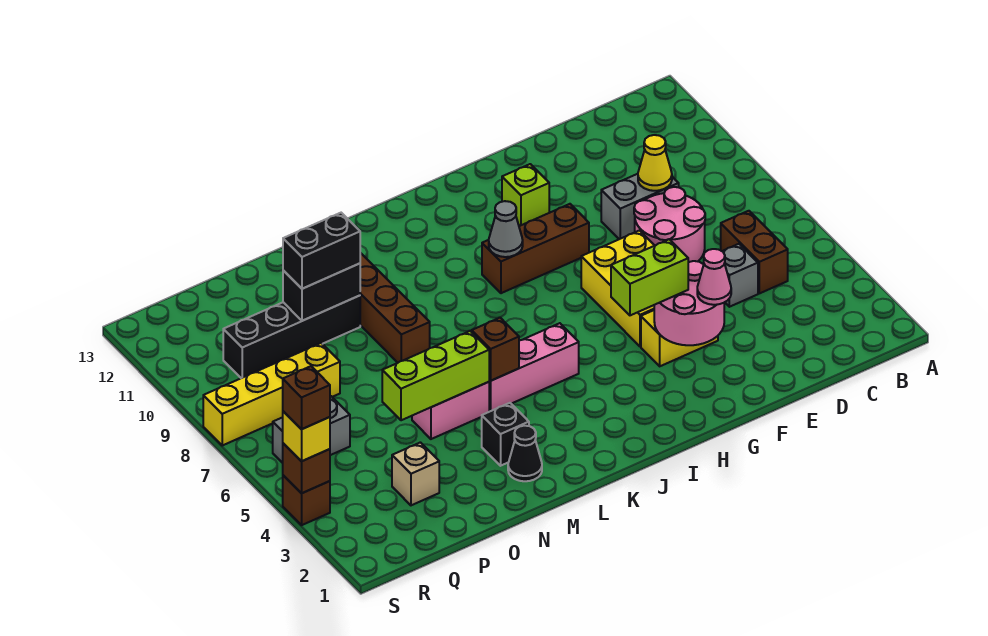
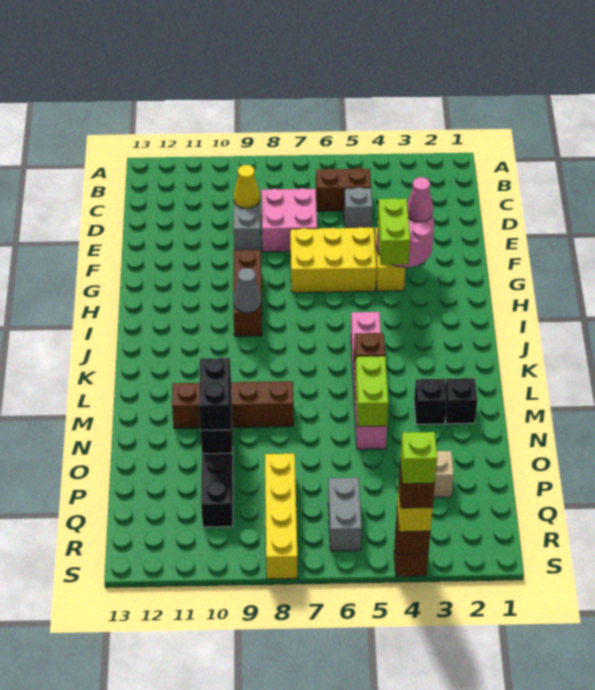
pink round brick D7:E8 level 1 -> pink brick D7:E8 level 1
lime brick G11 level 1 -> lime brick S4 level 5
black cone M2 level 1 -> black brick M2 level 1
lime brick M5:O5 level 2 -> lime brick M5:N5 level 2

